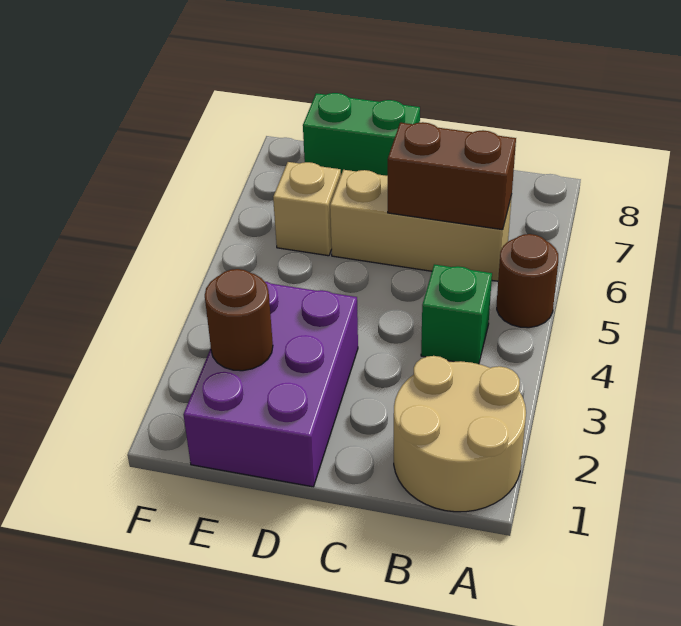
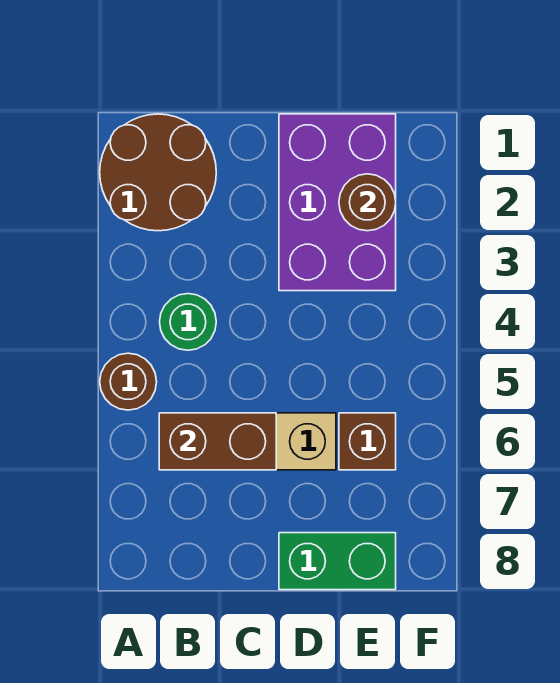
tan round brick A1:B2 level 1 -> brown round brick A1:B2 level 1
green brick B4 level 1 -> green round brick B4 level 1
tan brick E6 level 1 -> brown brick E6 level 1

